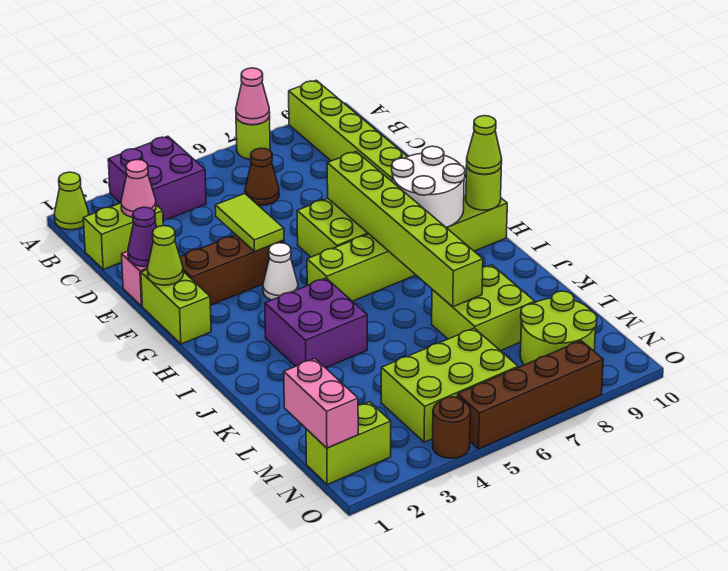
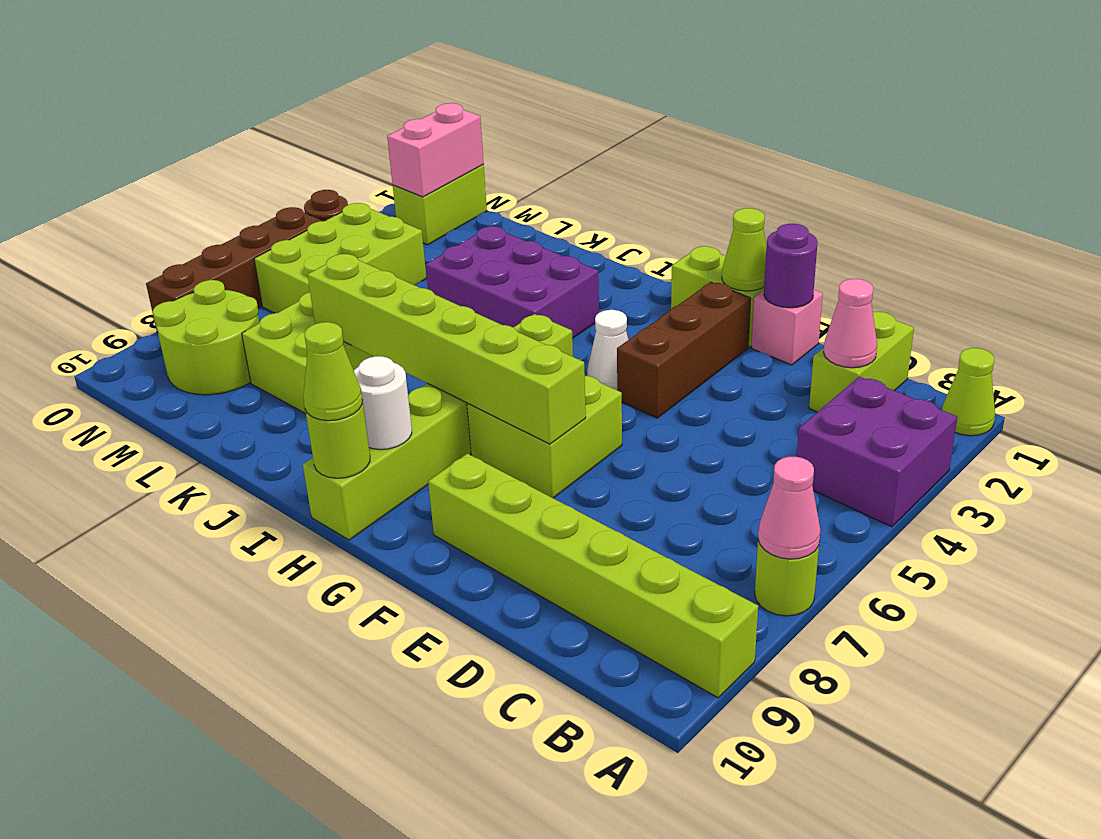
brown cone C6 level 1 -> none
purple cone E1 level 2 -> purple round brick E1 level 2
lime tile E4:F4 level 2 -> none
white round brick G8:H9 level 2 -> white round brick H9 level 2
purple brick I3:J4 level 1 -> purple brick I3:K4 level 1
pink brick M1:N1 level 2 -> pink brick N1:N2 level 2

